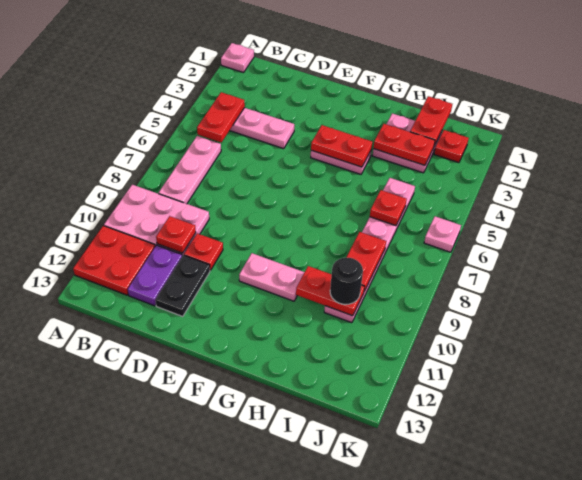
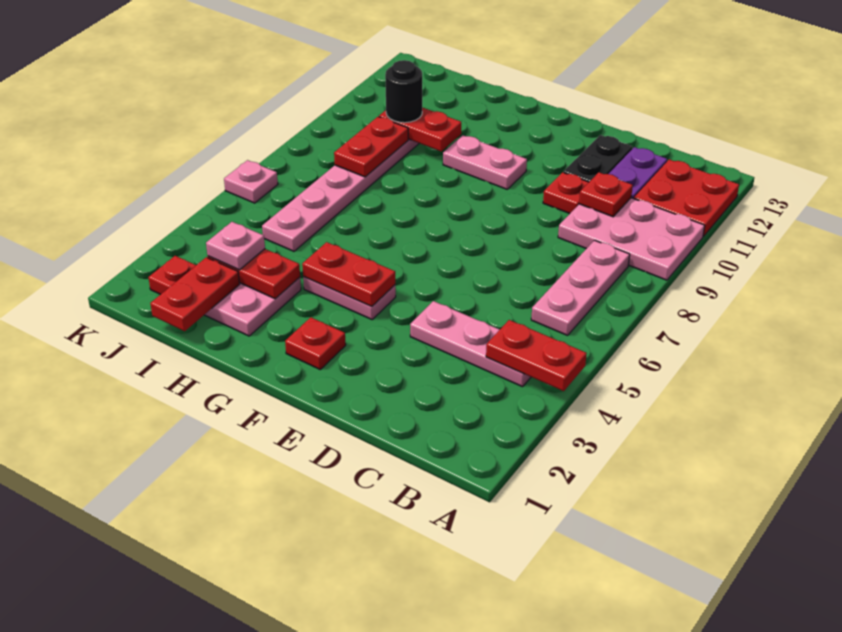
pink plate A1 level 1 -> pink plate I3 level 3
red plate B4:B5 level 2 -> red plate A4:B4 level 2
red plate I6 level 2 -> red plate F2 level 1

